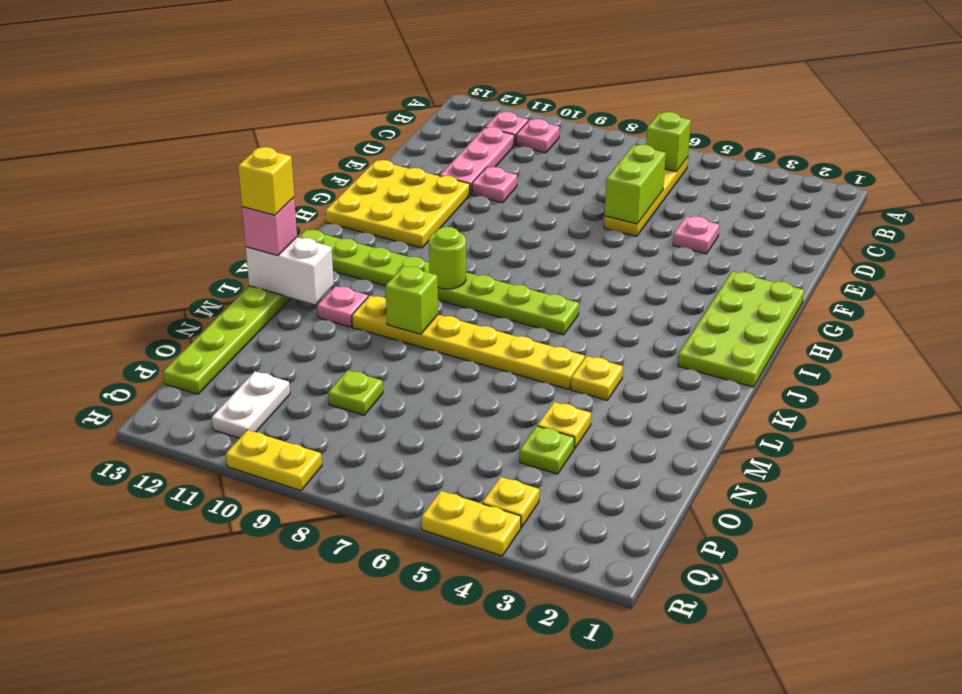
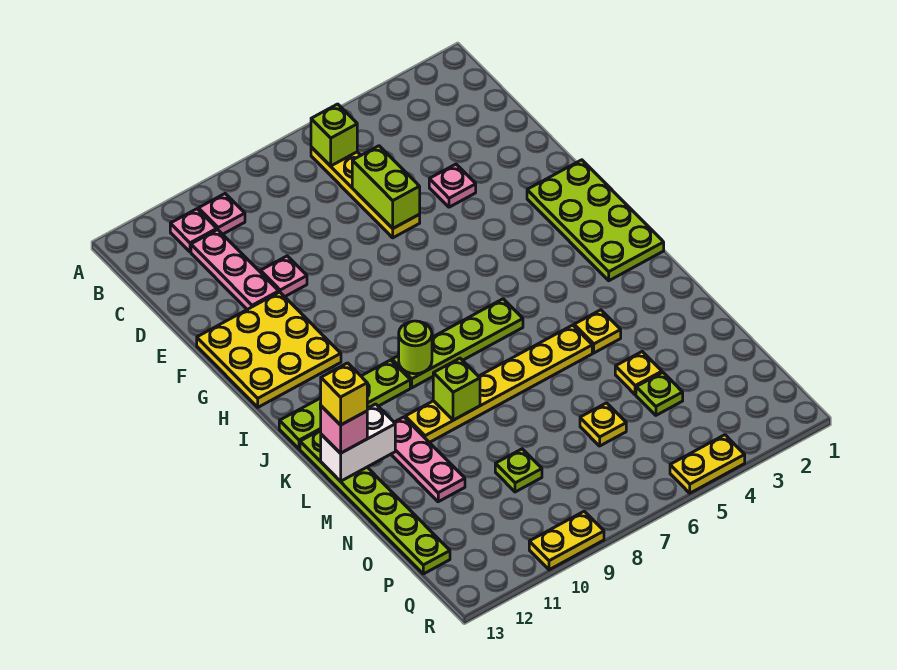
pink plate L11 level 1 -> pink plate L11:N11 level 1
white plate P11:Q11 level 1 -> none
yellow plate Q4 level 1 -> yellow plate O6 level 1

